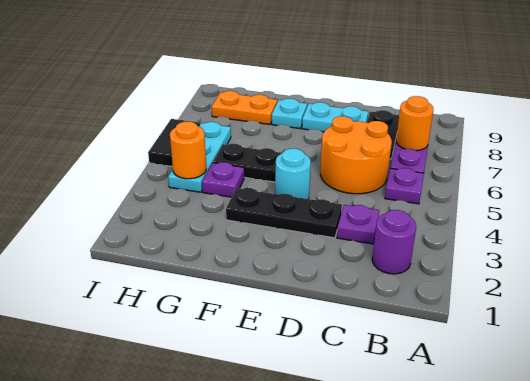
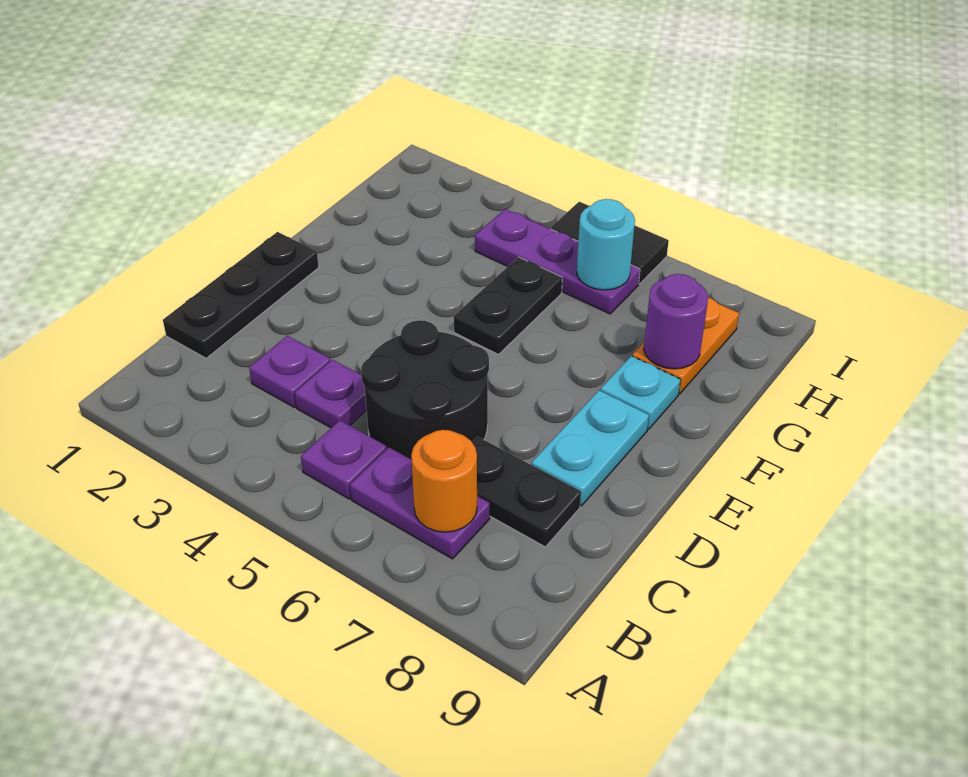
purple round brick B2 level 1 -> purple round brick G8 level 2
orange round brick C5:D6 level 1 -> black round brick C5:D6 level 1
black plate D3:F3 level 1 -> black plate C1:E1 level 1
cyan round brick E4 level 1 -> cyan round brick H6 level 2
purple plate G4 level 1 -> purple plate C4 level 1
cyan plate H4:H6 level 1 -> purple plate H4:H6 level 1
orange round brick H4 level 2 -> none

